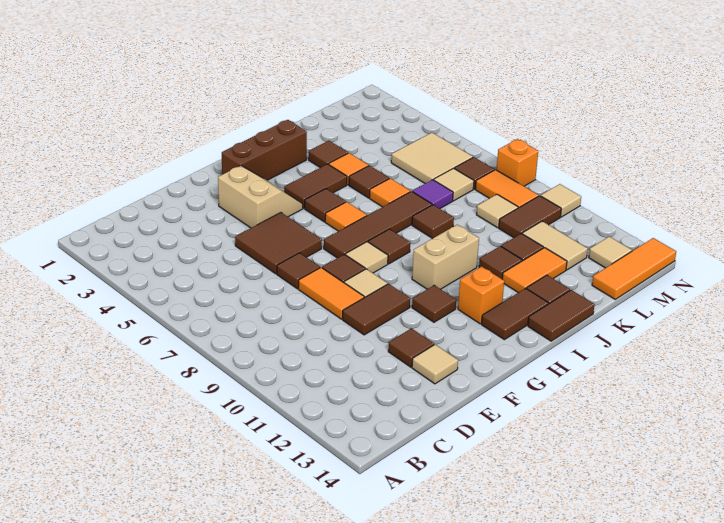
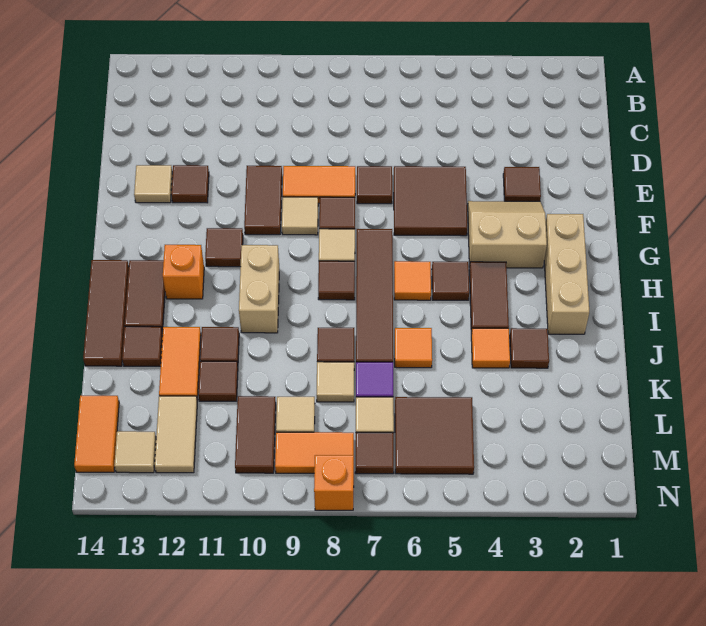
tan slope F3:G4 level 1 top F -> tan slope F3:G4 level 1 top G
brown brick G2:I2 level 1 -> tan brick G2:I2 level 1
brown tile I14:J14 level 1 -> brown tile H14:J14 level 1
brown tile J5 level 1 -> brown tile E3 level 1
tan tile L5:M6 level 1 -> brown tile L5:M6 level 1
tan tile L11:L12 level 1 -> tan tile L12:M12 level 1
orange tile L14:N14 level 1 -> orange tile L14:M14 level 1
tan tile N10 level 1 -> tan tile K8 level 1

